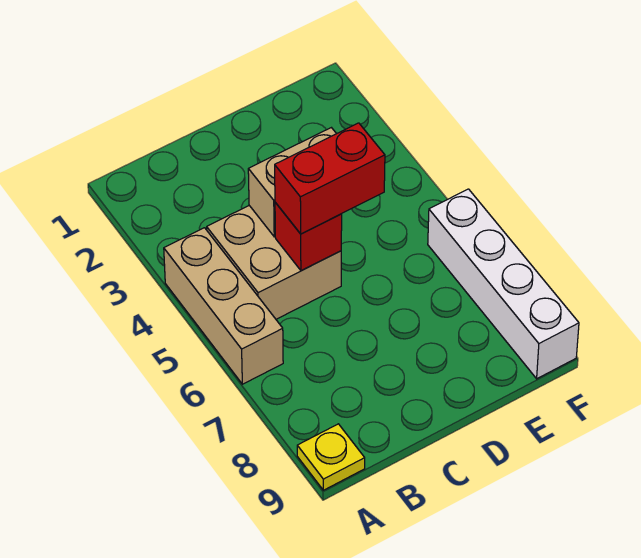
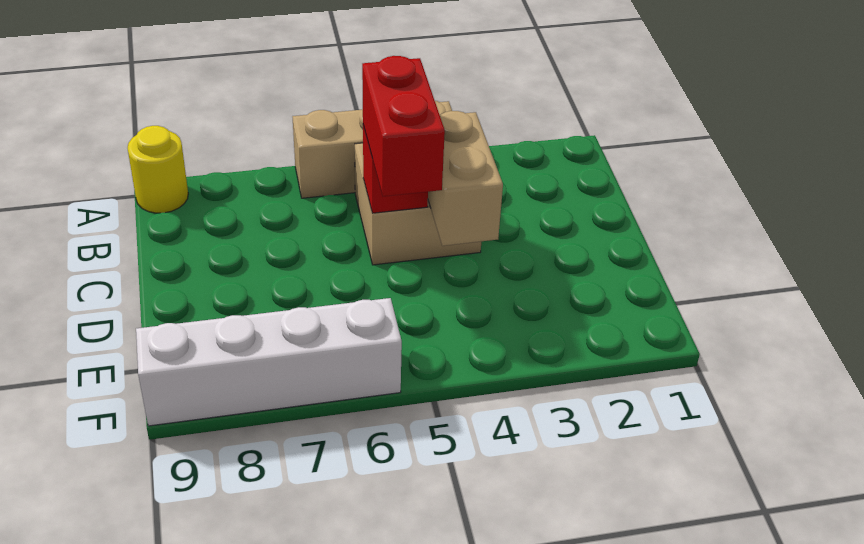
yellow plate A9 level 1 -> yellow round brick A9 level 1

